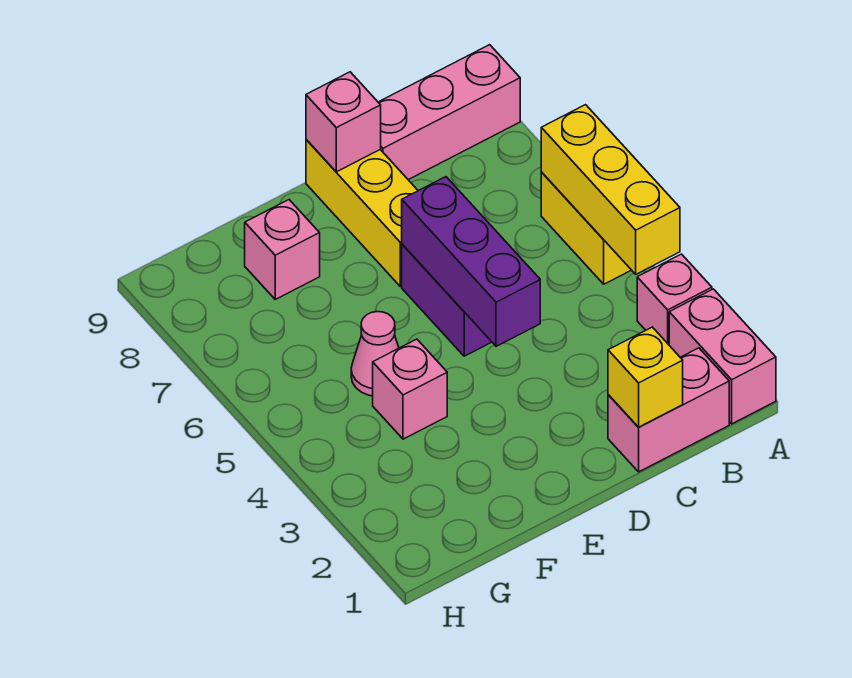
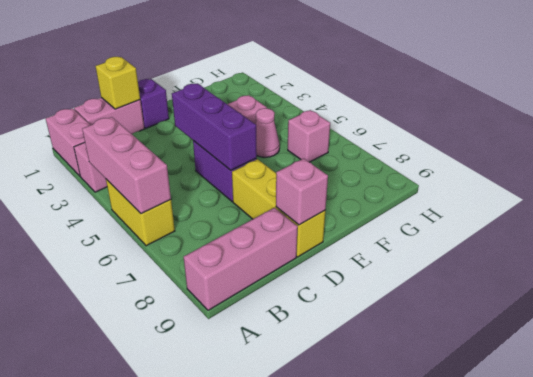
yellow brick A4:A6 level 2 -> pink brick A4:A6 level 2
none -> purple brick D1 level 1
pink brick F8 level 1 -> pink brick G6 level 1

